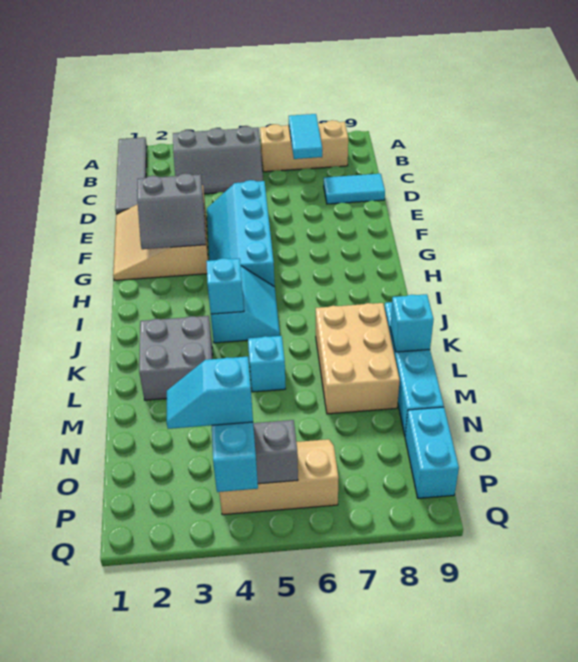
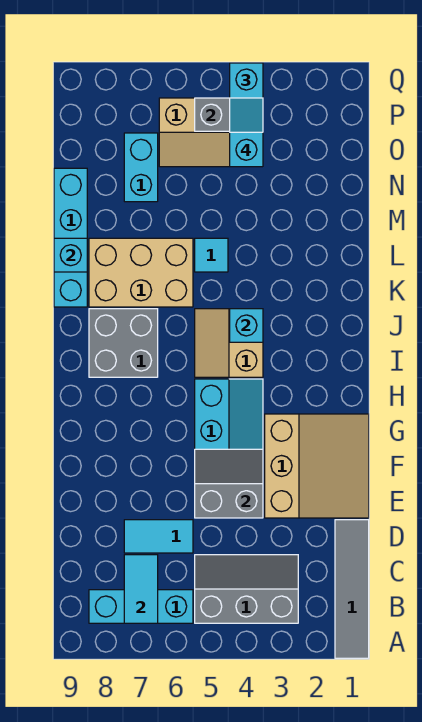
tan brick B6:B8 level 1 -> cyan brick B6:B8 level 1
cyan tile D8:D9 level 1 -> cyan tile D6:D7 level 1
grey slope F2:G3 level 2 top F -> grey slope E4:F5 level 2 top E
cyan slope I4:J5 level 1 top 4 -> tan slope I4:J5 level 1 top 4
grey brick K2:L3 level 1 -> grey brick I7:J8 level 1
tan brick K7:M8 level 1 -> tan brick K6:L8 level 1
cyan brick L5 level 1 -> cyan tile L5 level 1
cyan brick O9:P9 level 1 -> cyan brick N7:O7 level 1
cyan slope P3:P4 level 4 top 4 -> cyan slope O4:P4 level 4 top O

